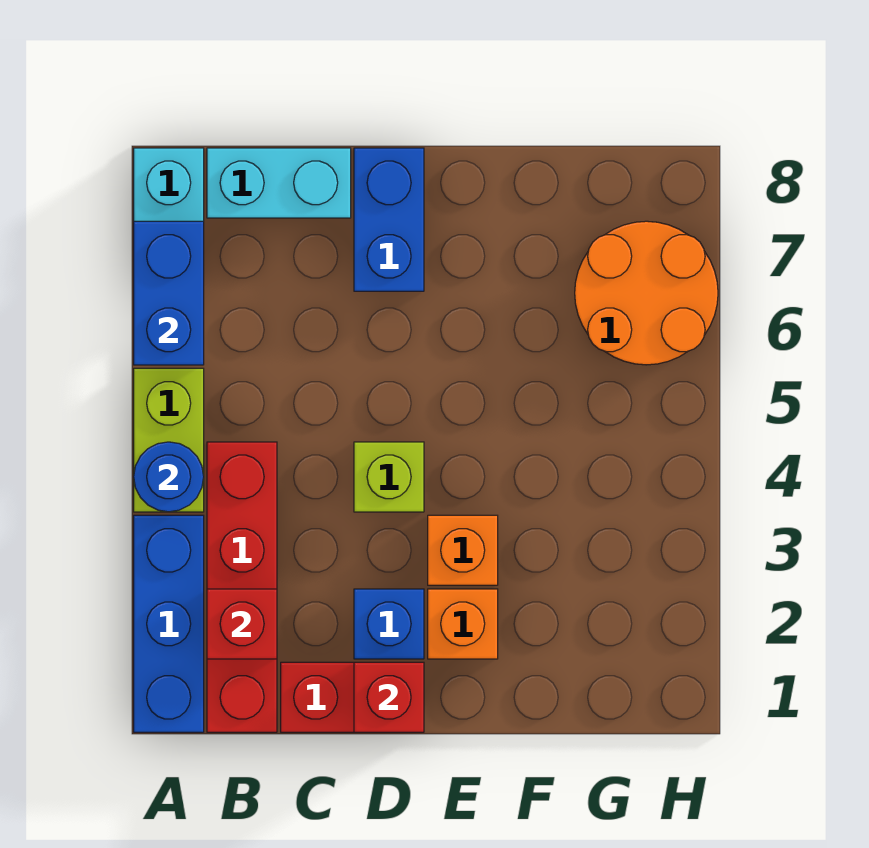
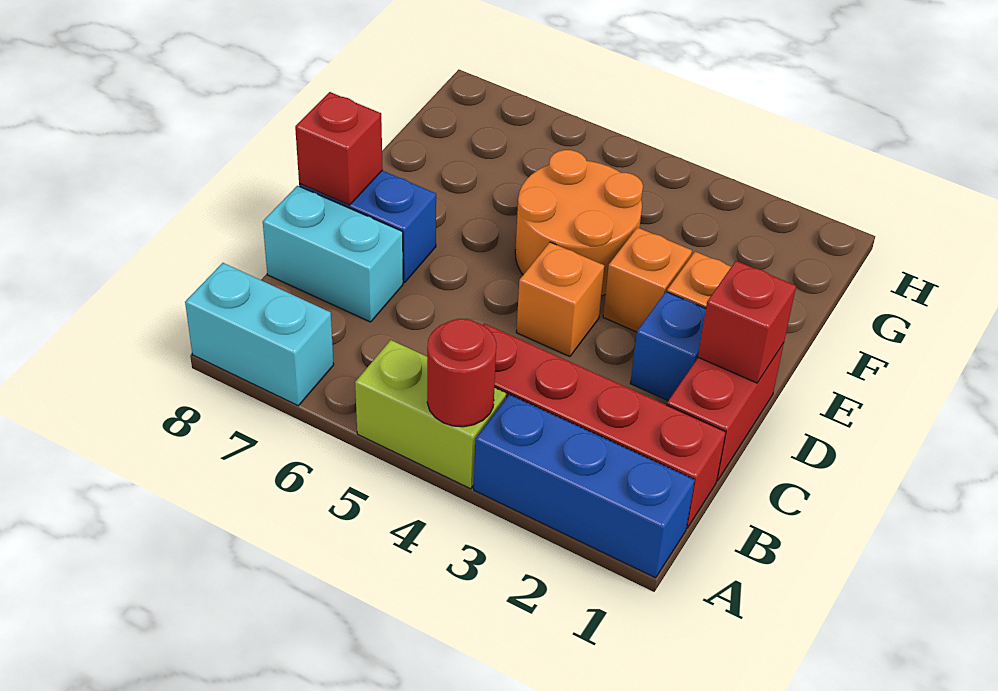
blue round brick A4 level 2 -> red round brick A4 level 2
blue brick A6:A7 level 2 -> none
red brick B2 level 2 -> red brick D8 level 2
cyan brick B8:C8 level 1 -> cyan brick C7:C8 level 1
lime brick D4 level 1 -> orange brick D4 level 1
orange round brick G6:H7 level 1 -> orange round brick E4:F5 level 1

